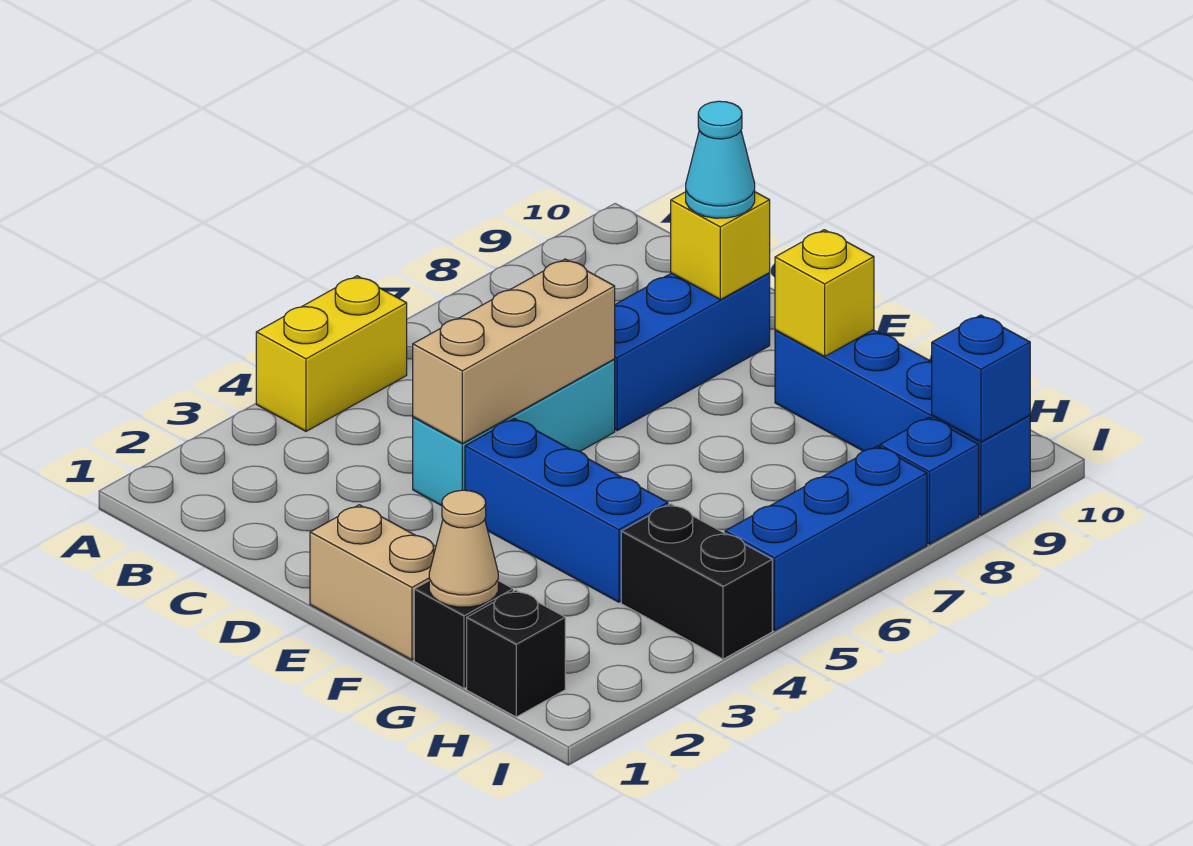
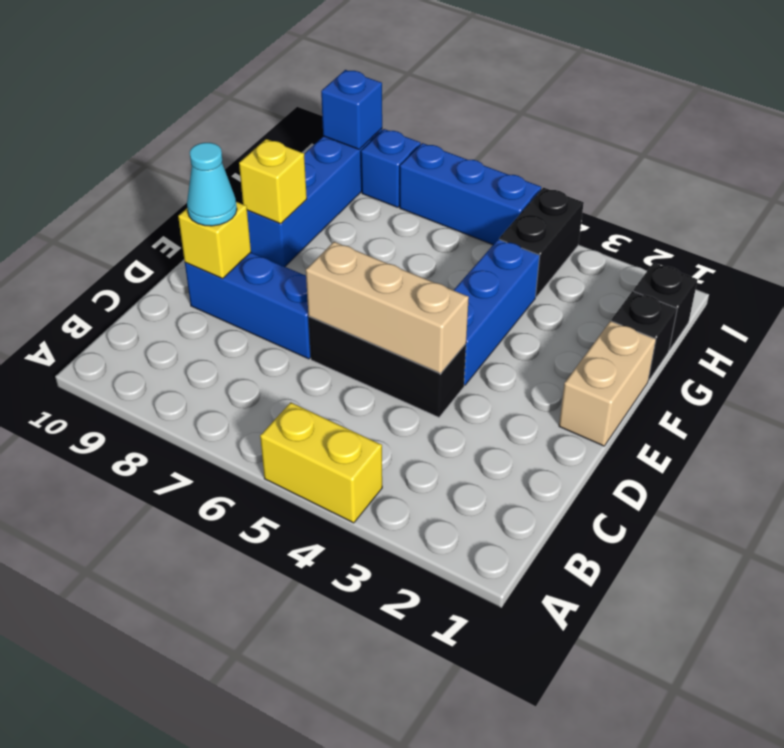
cyan brick D4:D6 level 1 -> black brick D4:D6 level 1
tan cone G1 level 2 -> none

